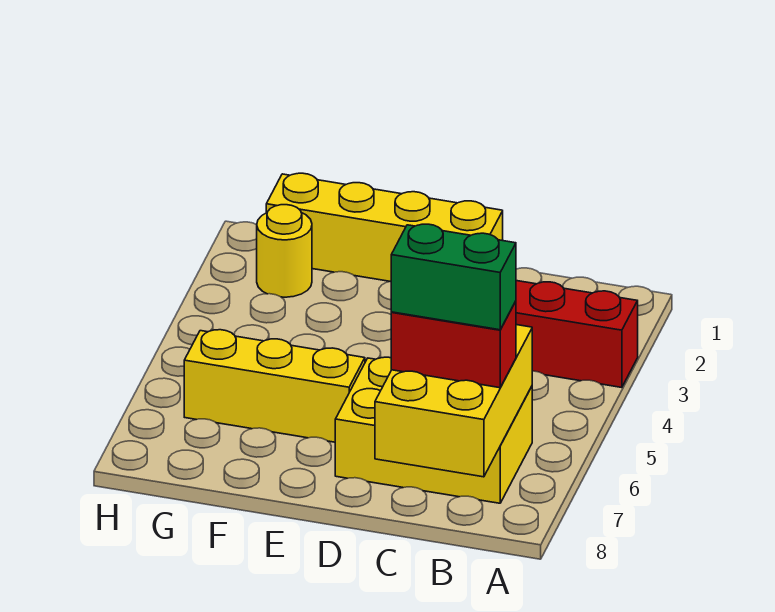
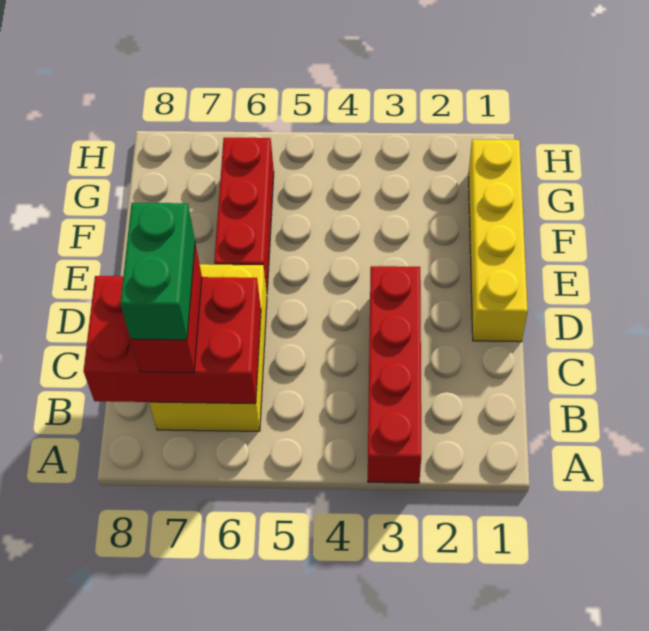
yellow brick B6:C8 level 2 -> red brick B6:C8 level 2
yellow brick E6:G6 level 1 -> red brick E6:G6 level 1
yellow round brick G2 level 1 -> none

